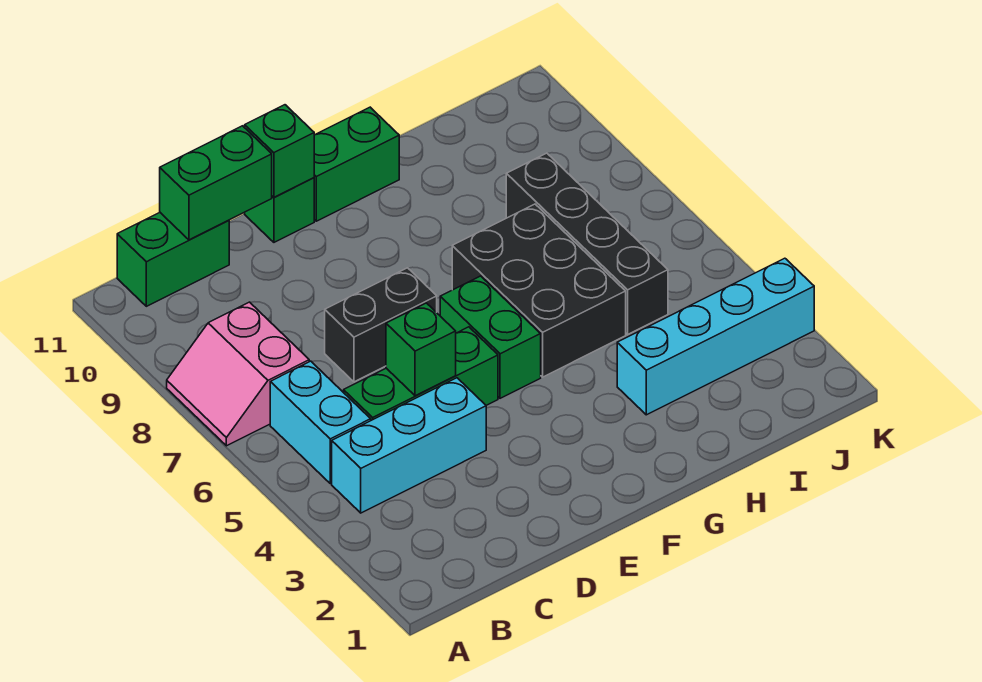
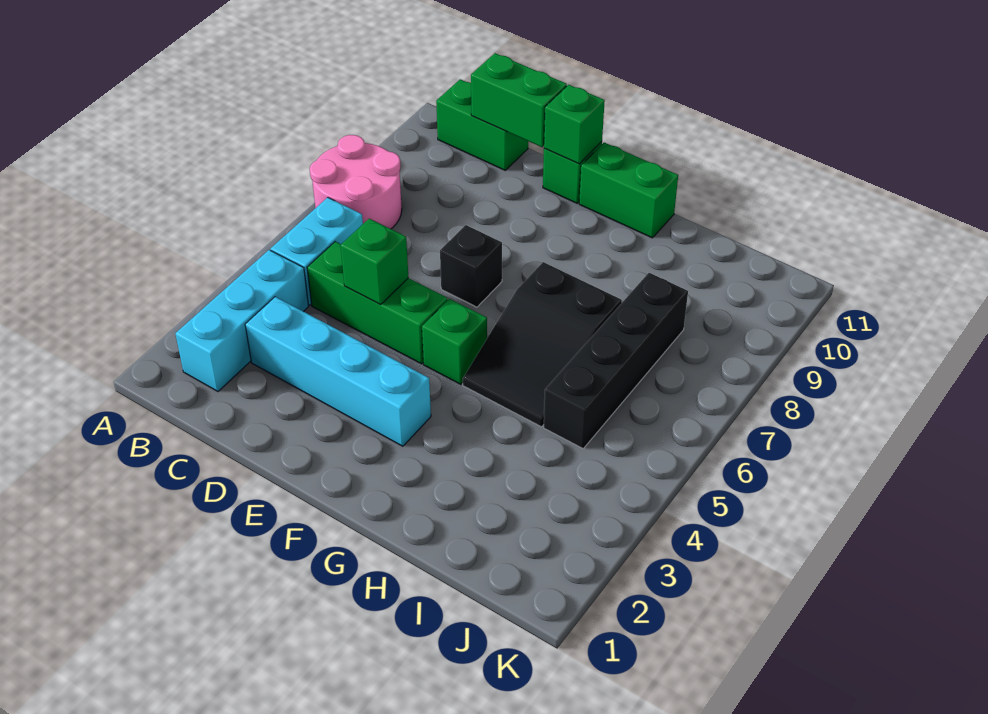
pink slope A7:B8 level 1 top B -> pink round brick A7:B8 level 1
cyan brick B4:D4 level 1 -> cyan brick B2:B4 level 1
black brick D7:E7 level 1 -> black brick E7 level 1
green brick F5:F6 level 1 -> green brick F5 level 1
black brick G5:H7 level 1 -> black slope G5:H7 level 1 top 7
cyan brick H3:K3 level 1 -> cyan brick C3:F3 level 1

